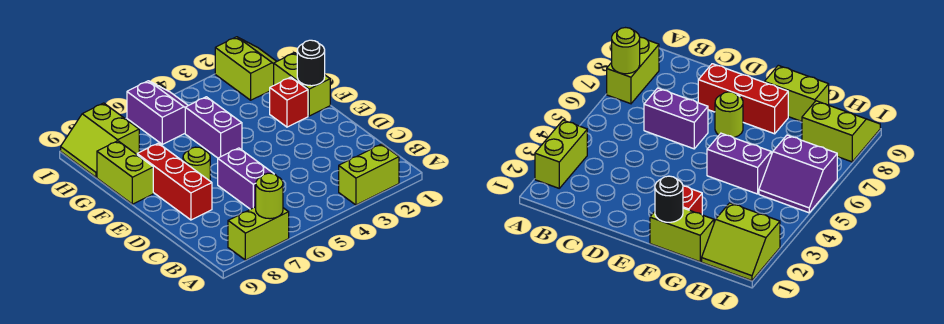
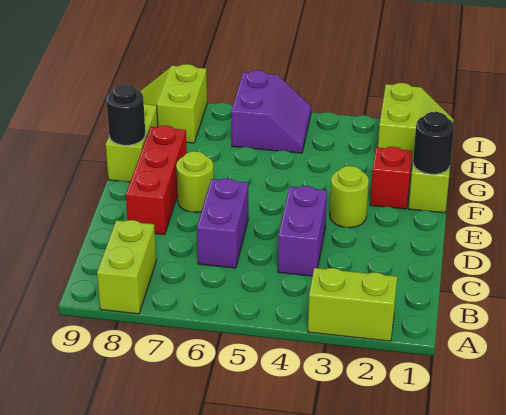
lime brick A7:A8 level 1 -> lime brick A8:B8 level 1
lime round brick A7 level 2 -> lime round brick E3 level 1
purple brick F5:G5 level 1 -> purple brick C4:D4 level 1
none -> black round brick F9 level 2

